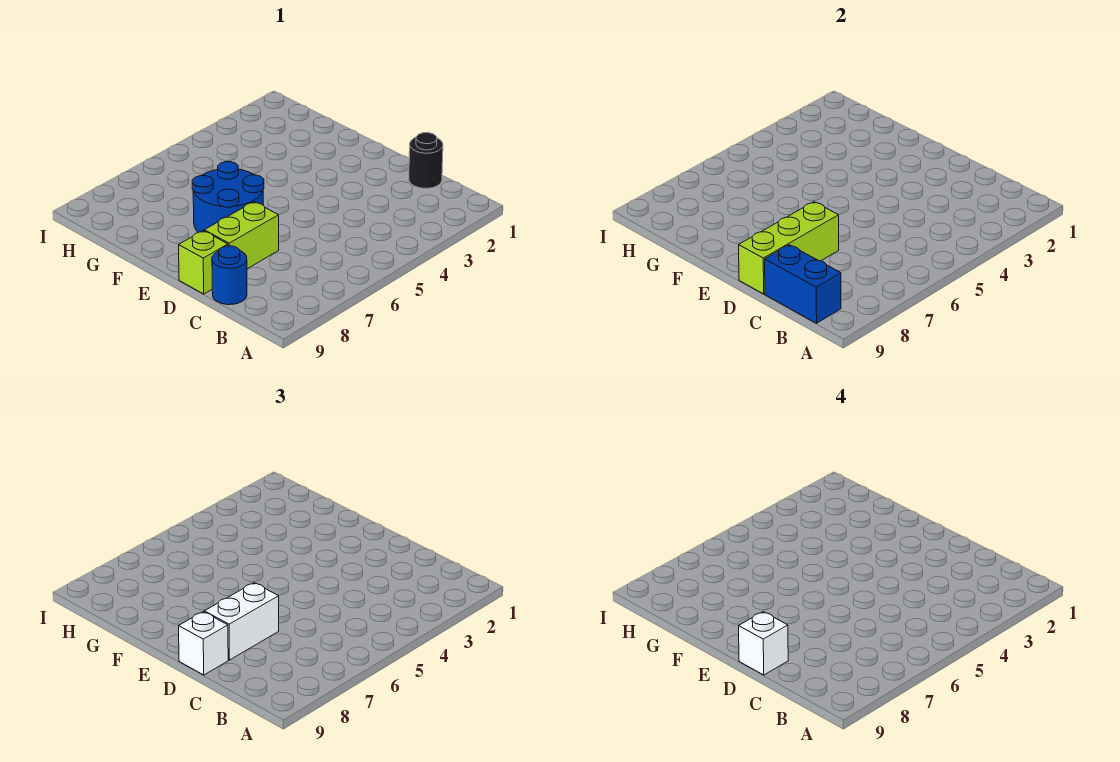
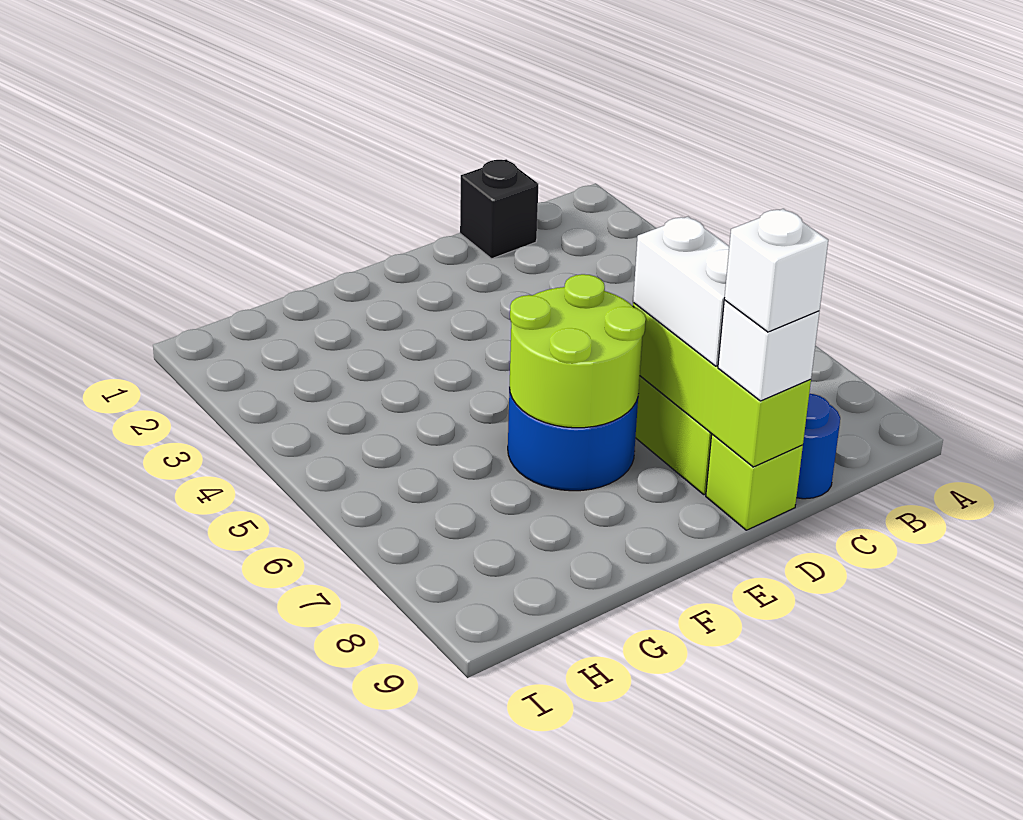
blue brick B9:C9 level 2 -> none
black round brick C1 level 1 -> black brick C1 level 1
none -> lime round brick E6:F7 level 2

